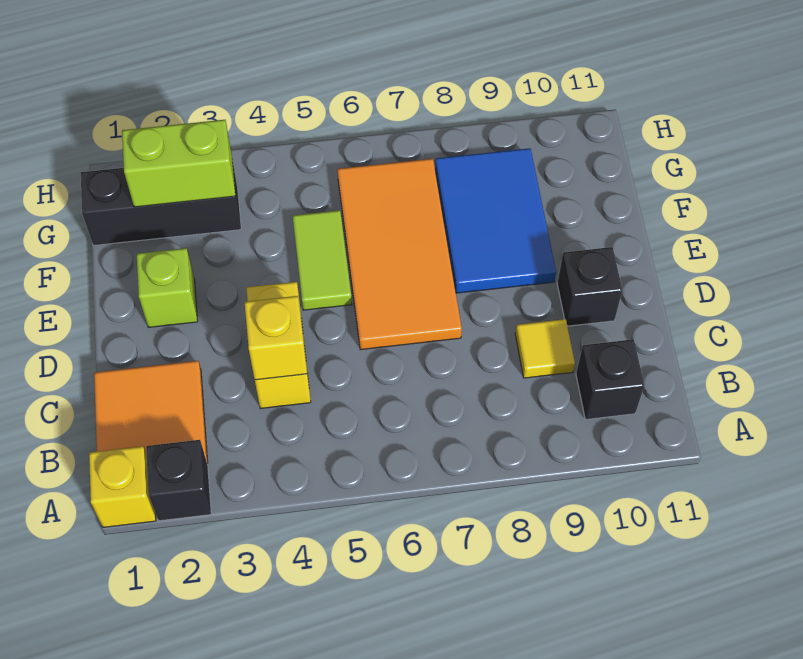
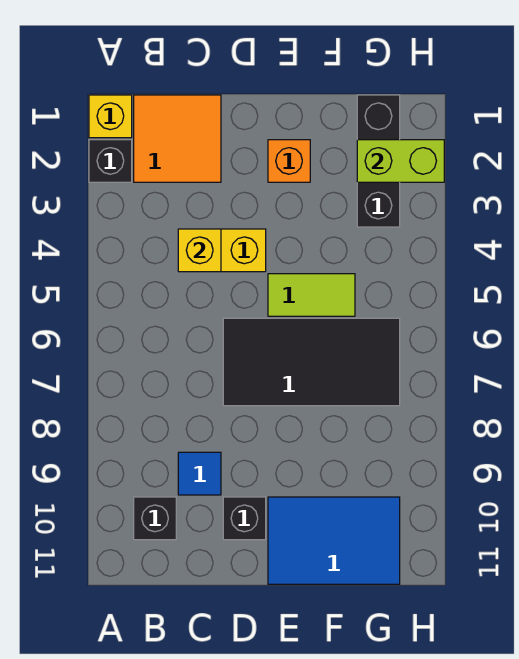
yellow tile C9 level 1 -> blue tile C9 level 1
orange tile D6:G7 level 1 -> black tile D6:G7 level 1
lime brick E2 level 1 -> orange brick E2 level 1
blue tile E8:G9 level 1 -> blue tile E10:G11 level 1
lime brick G2:G3 level 2 -> lime brick G2:H2 level 2

